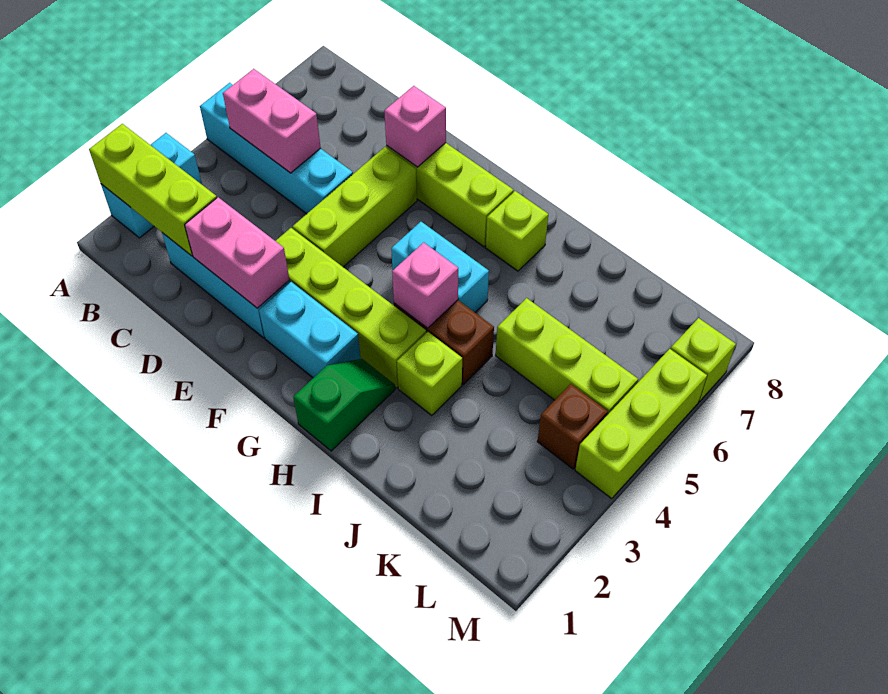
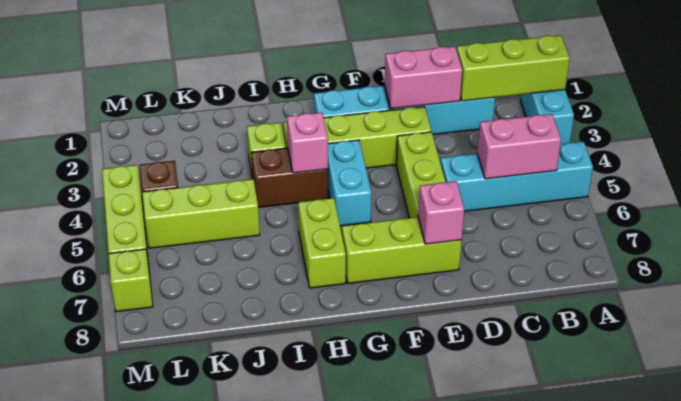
cyan brick G5:H5 level 1 -> cyan brick G4:G5 level 1
green slope H1:H2 level 1 top 1 -> none
lime brick H7 level 1 -> lime brick H6:H7 level 1

